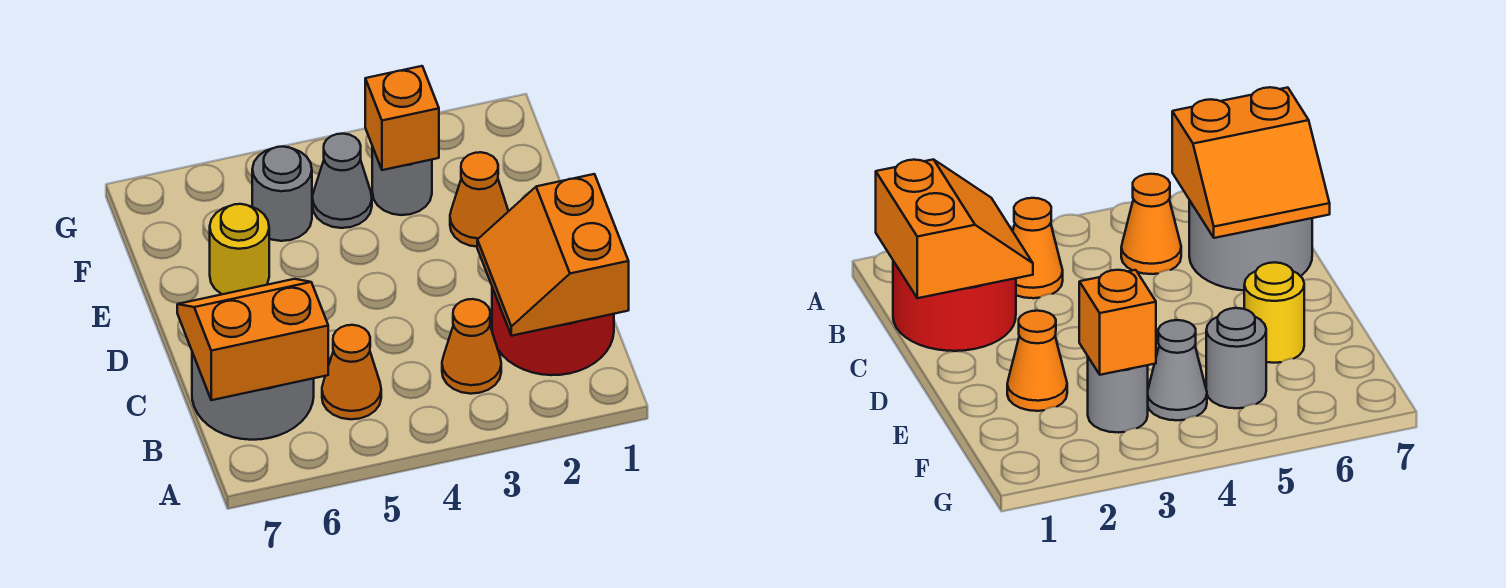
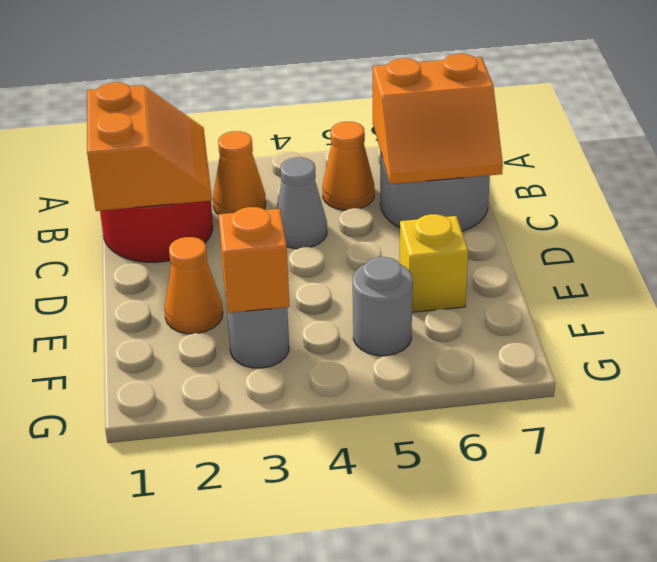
yellow round brick E6 level 1 -> yellow brick E6 level 1
grey cone F4 level 1 -> grey cone C4 level 1

